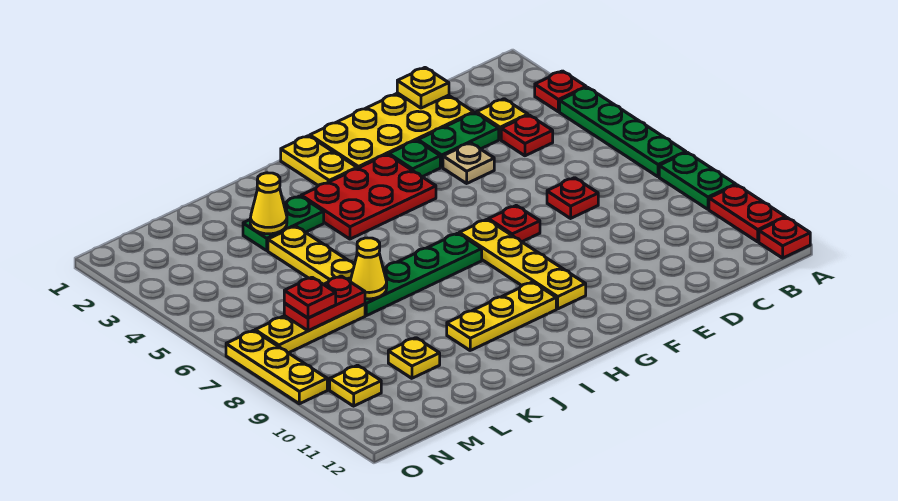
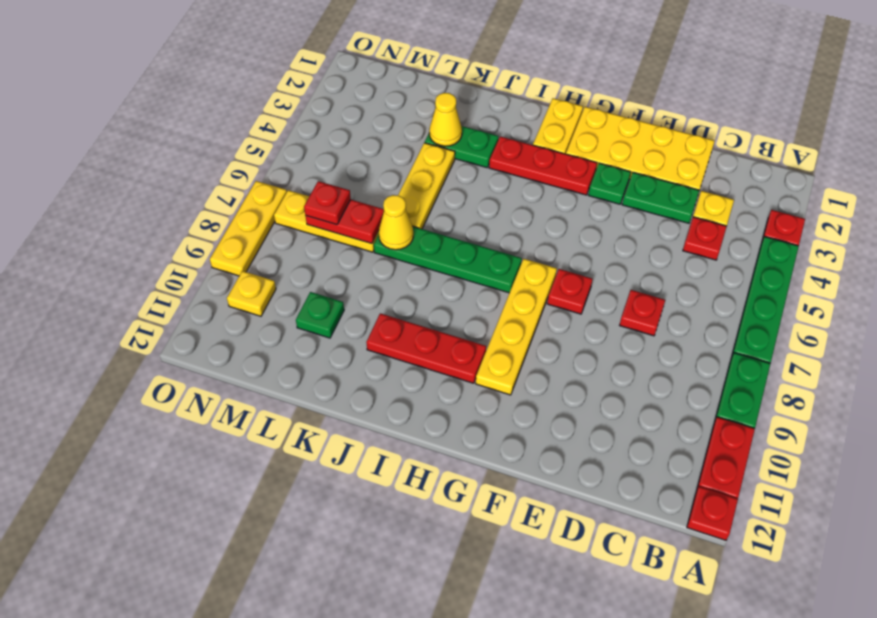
yellow plate D1 level 2 -> none
tan plate E4 level 1 -> none
red plate G3:I4 level 1 -> red plate G3:I3 level 1
yellow plate H10:J10 level 1 -> red plate H10:J10 level 1
yellow plate L10 level 1 -> green plate L10 level 1

